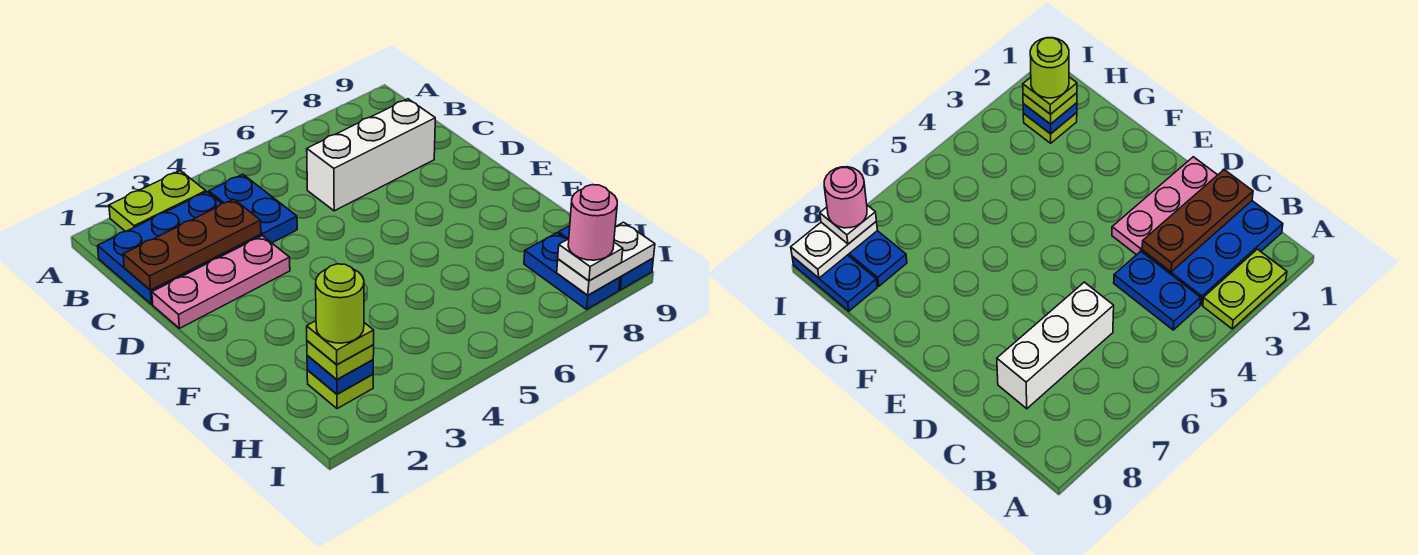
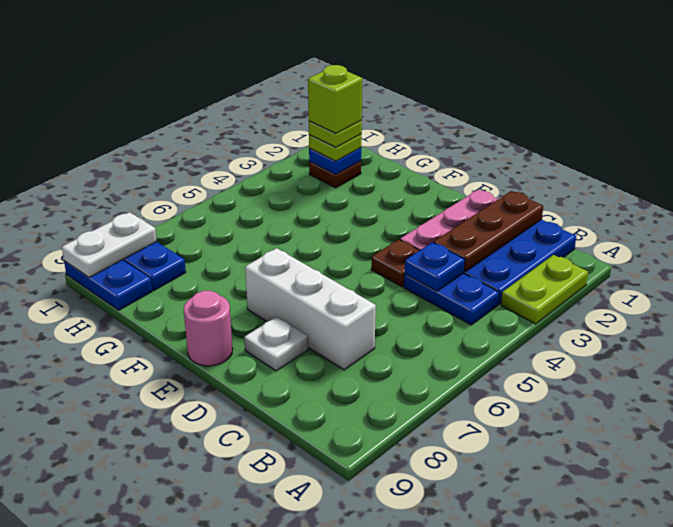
none -> blue plate C4 level 2
white brick C6:C8 level 1 -> white brick C7:E7 level 1
none -> brown plate D4 level 1
lime plate H2 level 1 -> brown plate H2 level 1
lime round brick H2 level 5 -> lime brick H2 level 5
white plate I8 level 3 -> white plate D8 level 1
pink round brick I8 level 4 -> pink round brick E9 level 1

